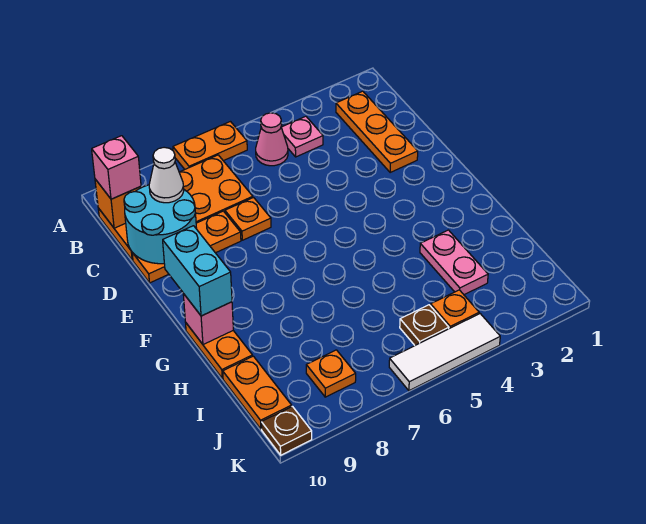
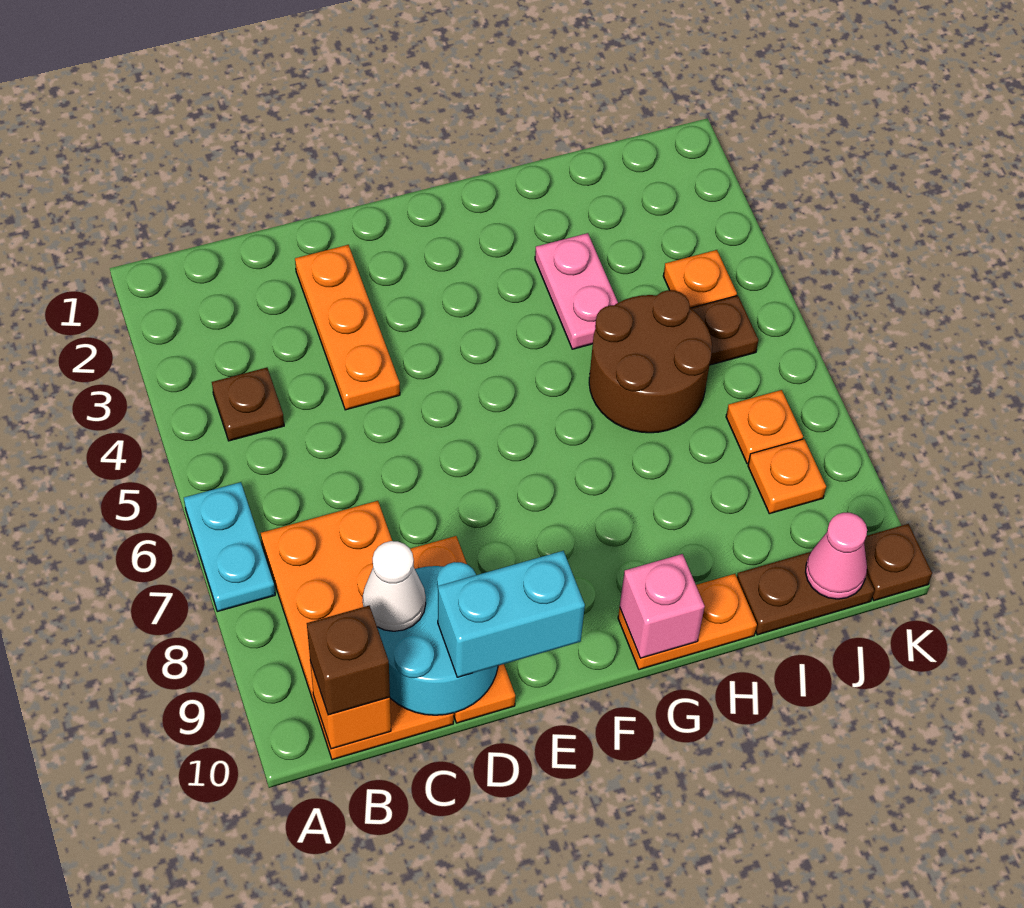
orange plate A6:A7 level 1 -> cyan plate A6:A7 level 1
orange plate B2:D2 level 1 -> orange plate D2:D4 level 1
pink plate B4 level 1 -> brown plate B4 level 1
pink cone B5 level 1 -> pink cone J10 level 2
pink brick B10 level 3 -> brown brick B10 level 3
orange plate D7 level 1 -> orange plate J7 level 1
cyan brick F10:G10 level 3 -> cyan brick D10:E10 level 3
pink plate H3:I3 level 1 -> pink plate H3:H4 level 1
none -> brown round brick H5:I6 level 1
orange plate I10:J10 level 1 -> brown plate I10:J10 level 1
white tile K4:K6 level 1 -> none

